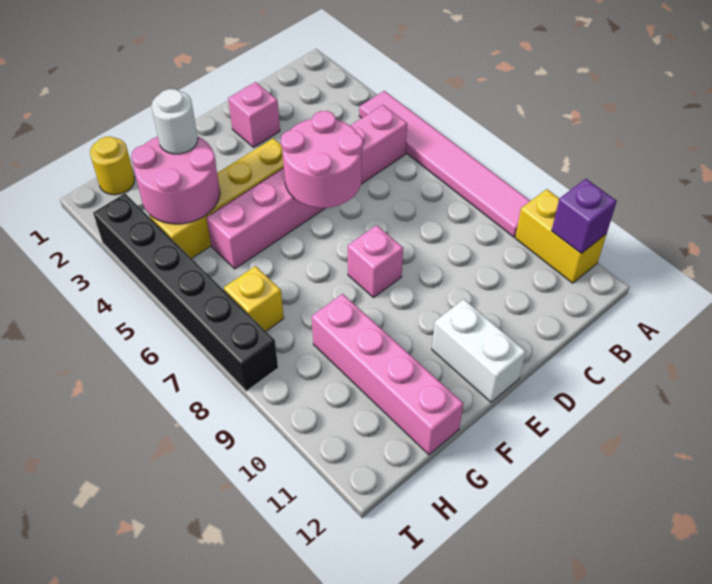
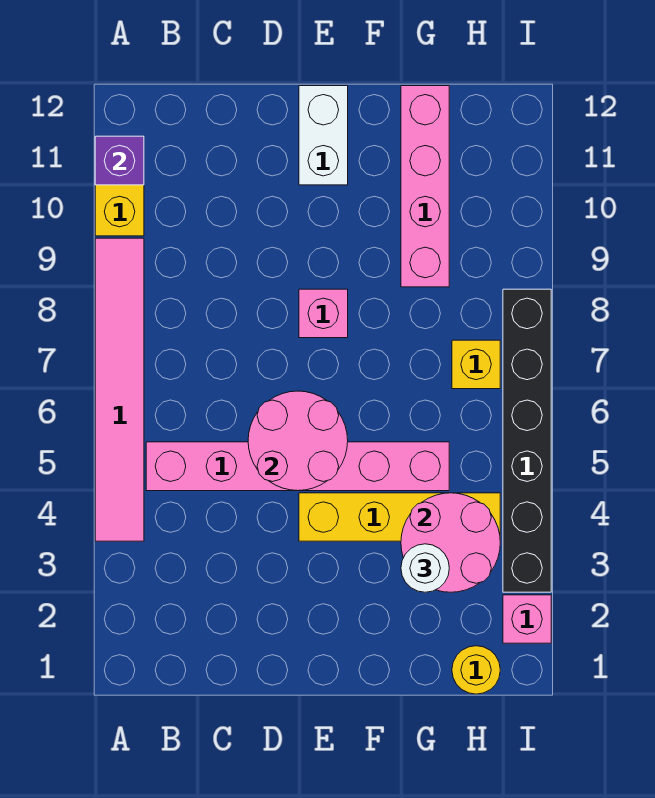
pink brick D2 level 1 -> pink brick I2 level 1

